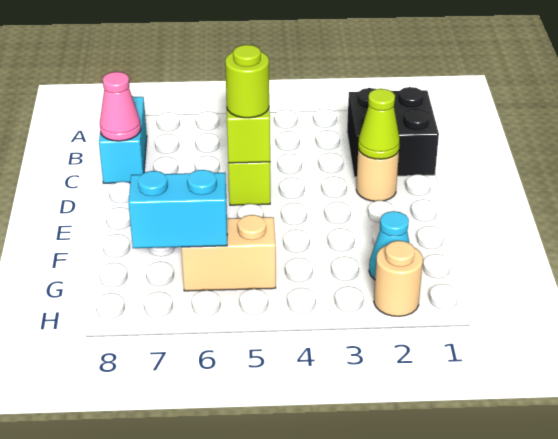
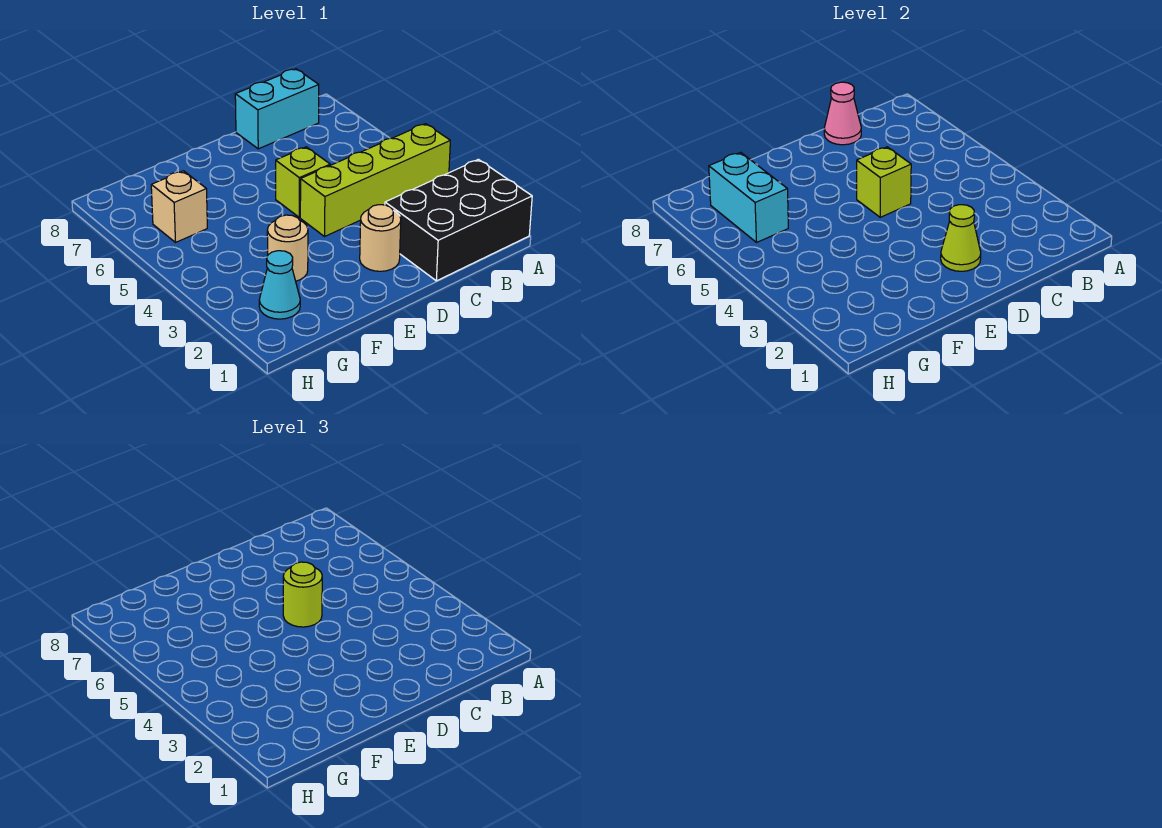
none -> lime brick A4:D4 level 1
black brick B1:C2 level 1 -> black brick A1:C2 level 1
tan brick G5:G6 level 1 -> tan brick G6 level 1
tan round brick H2 level 1 -> tan round brick F3 level 1

